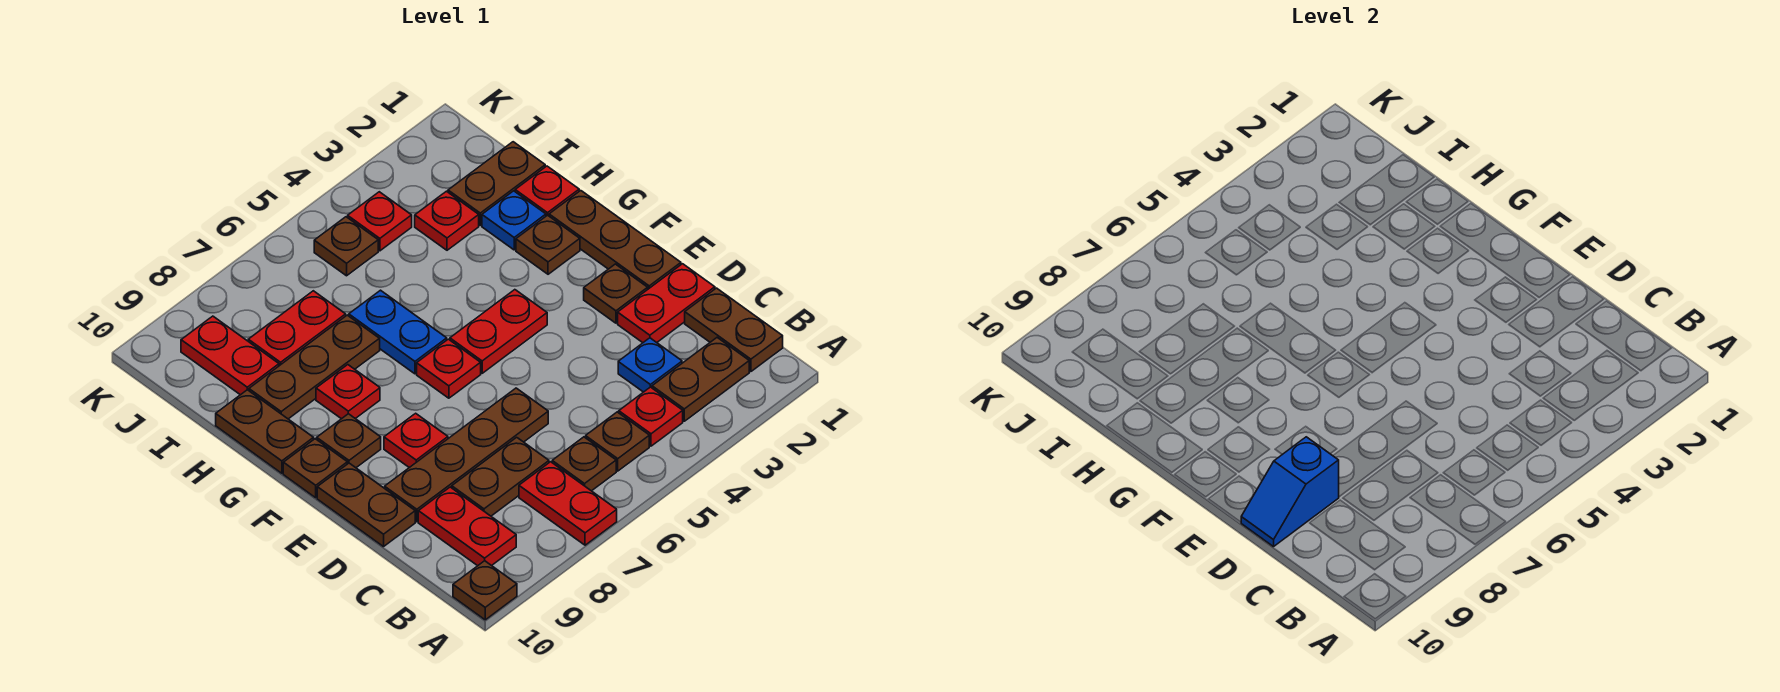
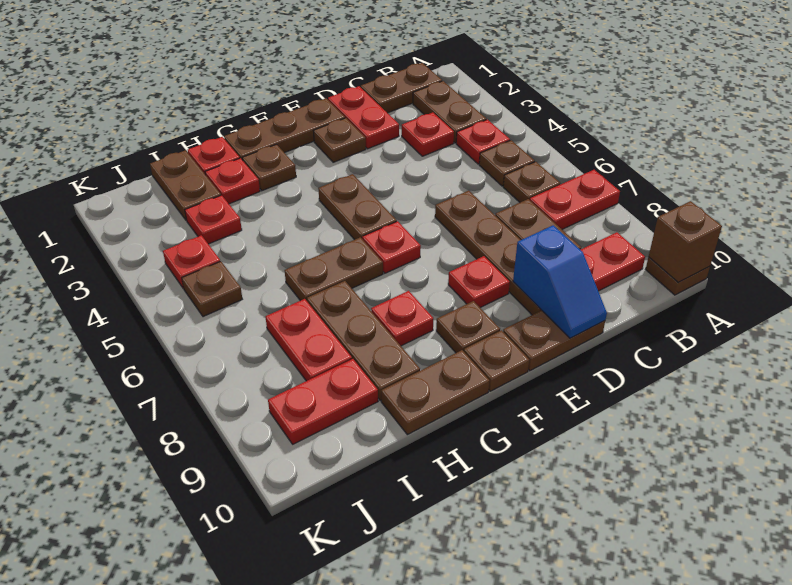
none -> brown brick A10 level 2
blue plate C3 level 1 -> red plate C3 level 1
red plate F4:F5 level 1 -> brown plate F4:F5 level 1
blue plate G6:H6 level 1 -> brown plate G6:H6 level 1
blue plate H2 level 1 -> red plate H2 level 1

